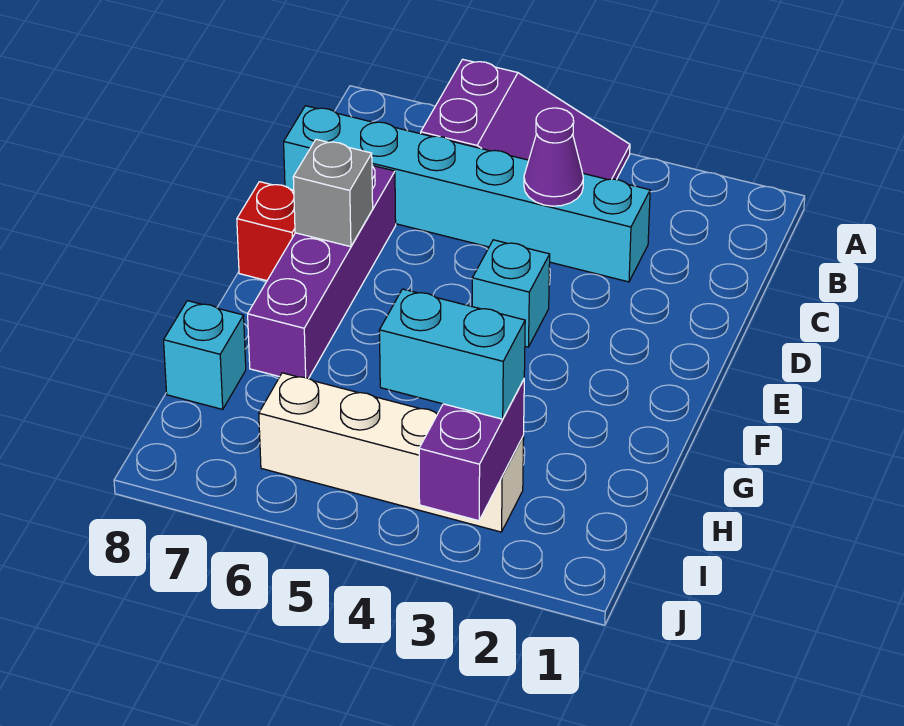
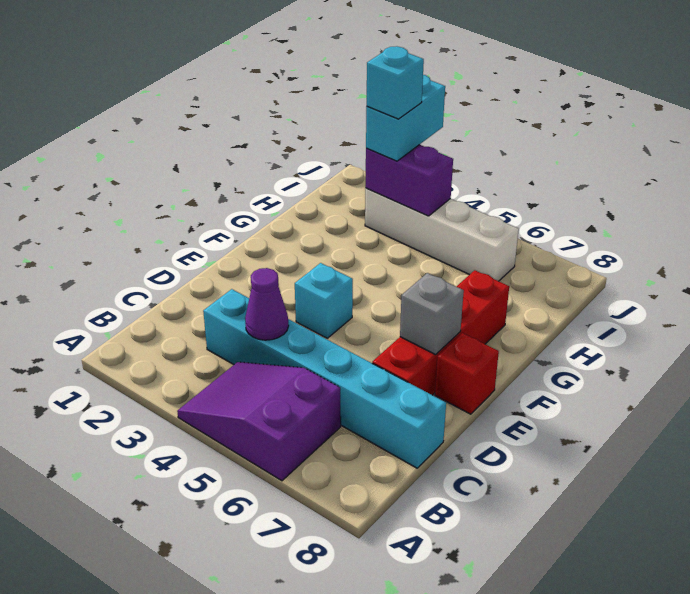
purple brick D7:G7 level 1 -> red brick D7:G7 level 1
cyan brick H8 level 1 -> cyan brick I3 level 4
purple brick I3:J3 level 2 -> purple brick I3:I4 level 2
cyan brick I3:I4 level 3 -> cyan brick I3:J3 level 3

